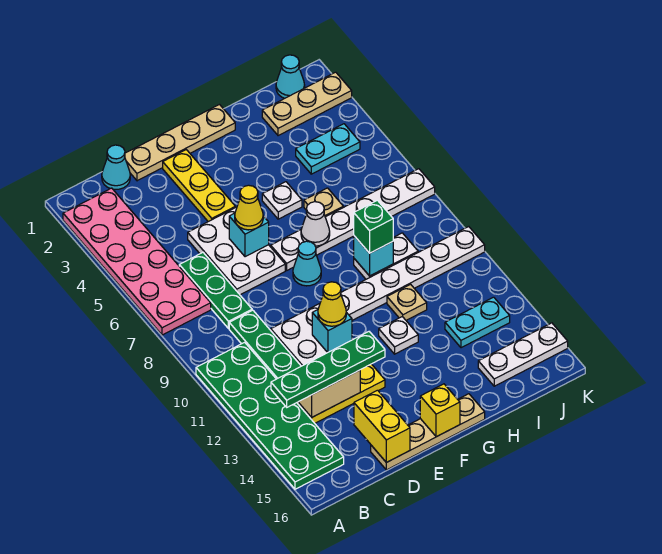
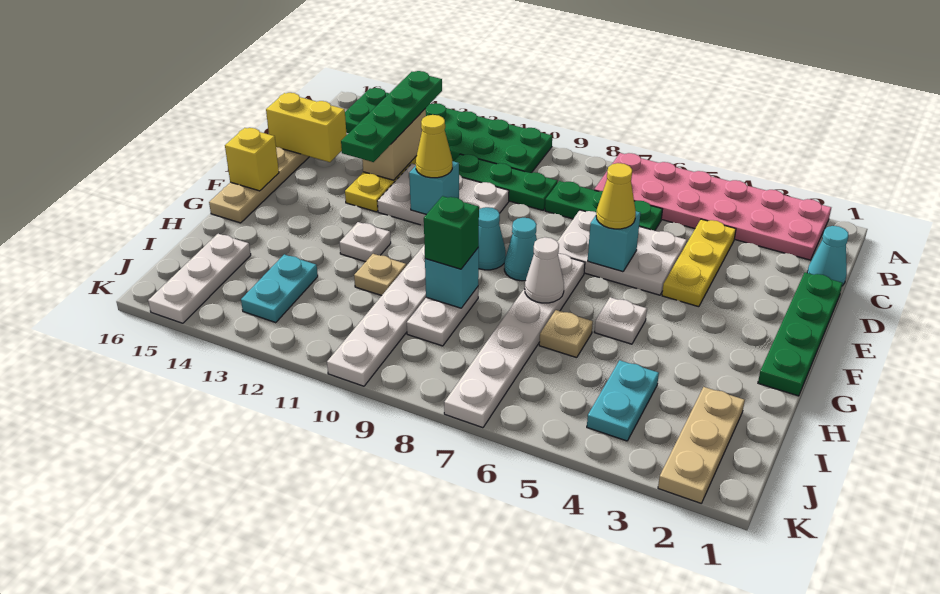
tan plate D1:G1 level 1 -> green plate D1:G1 level 1
yellow plate E2:E4 level 1 -> yellow plate C4:E4 level 1
cyan cone J1 level 1 -> cyan cone F9 level 1

